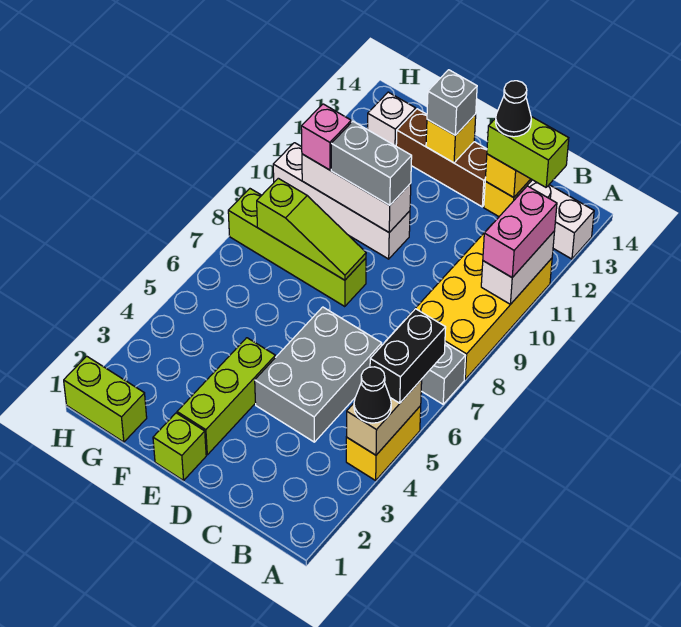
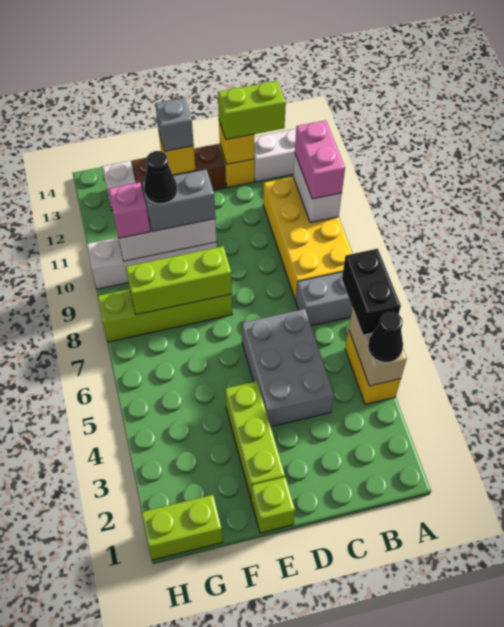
black cone C13 level 4 -> black cone F10 level 4
lime slope E8:G8 level 2 top G -> lime brick E8:G8 level 2

